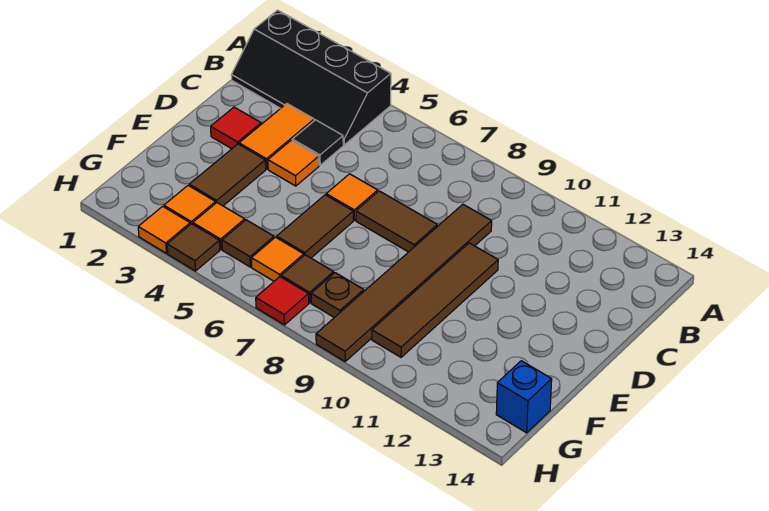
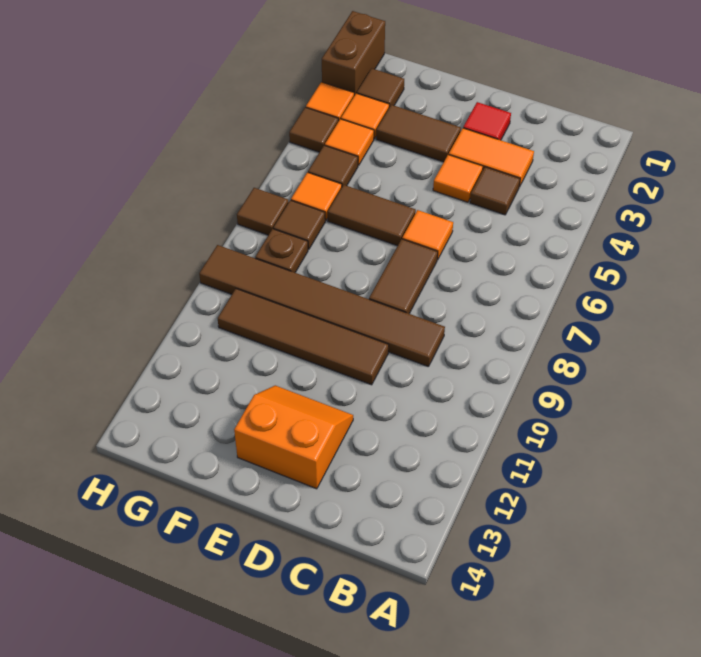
black slope A1:B4 level 1 top A -> none
black tile C4 level 1 -> brown tile C4 level 1
none -> orange slope D12:E13 level 1 top 13
none -> brown tile G2 level 1
blue brick G14 level 1 -> none
none -> brown brick H1:H2 level 1
red tile H7 level 1 -> brown tile H7 level 1

